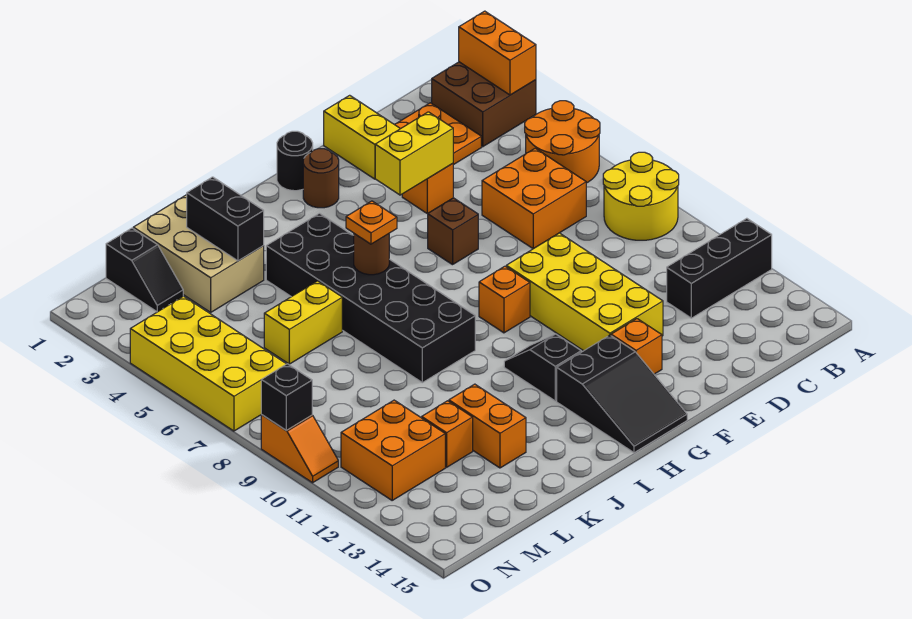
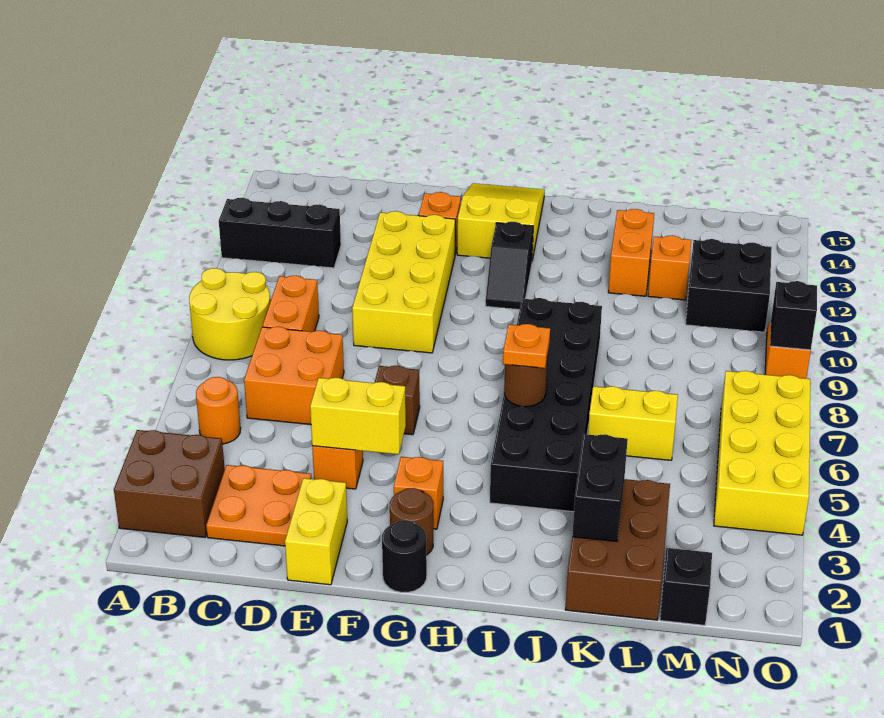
orange brick A2:A3 level 2 -> orange brick C8:C9 level 1
orange round brick A5:B6 level 1 -> orange round brick B5 level 1
orange brick G9 level 1 -> orange brick G3 level 1
black slope G13:H15 level 1 top 13 -> yellow slope G13:H15 level 1 top 13
tan brick K1:L3 level 1 -> brown brick K1:L3 level 1
orange brick M11:N12 level 1 -> black brick M11:N12 level 1

